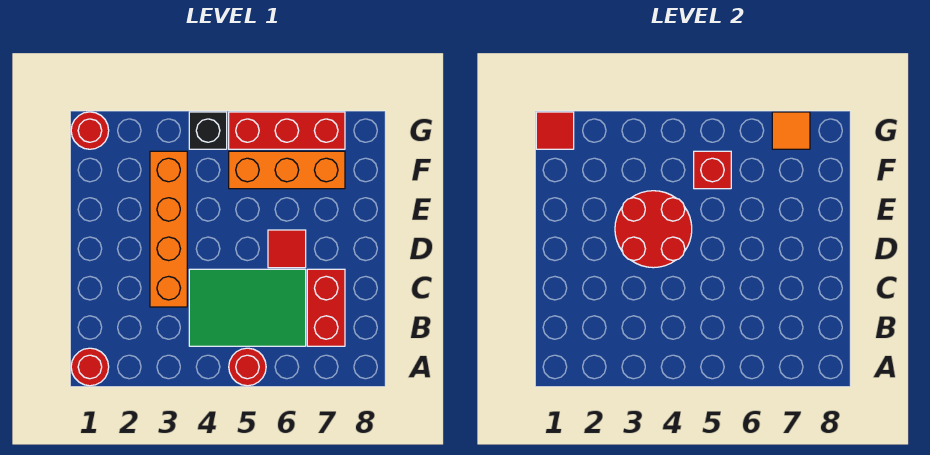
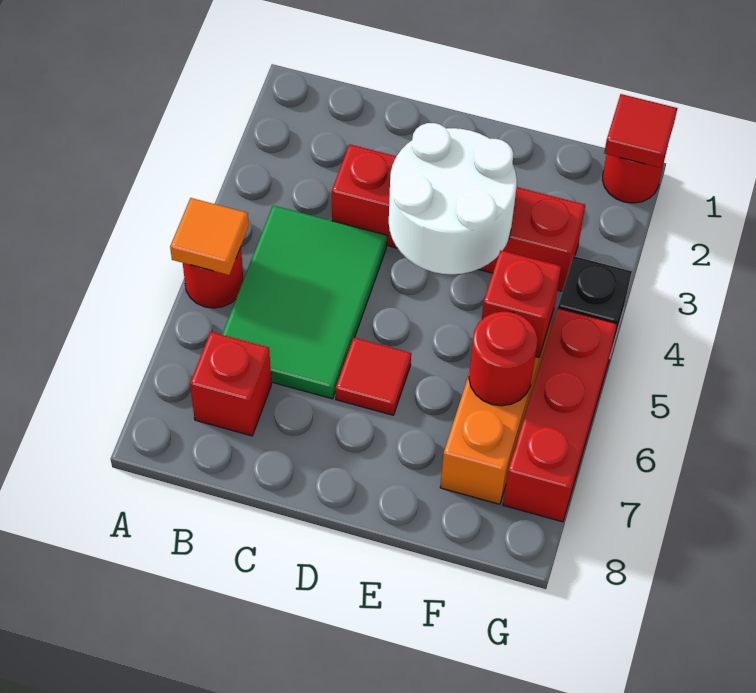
red round brick A1 level 1 -> red round brick F6 level 2
red brick B7:C7 level 1 -> red brick B7 level 1
orange brick C3:F3 level 1 -> red brick C3:F3 level 1
red round brick D3:E4 level 2 -> white round brick D3:E4 level 2
orange tile G7 level 2 -> orange tile A5 level 2

